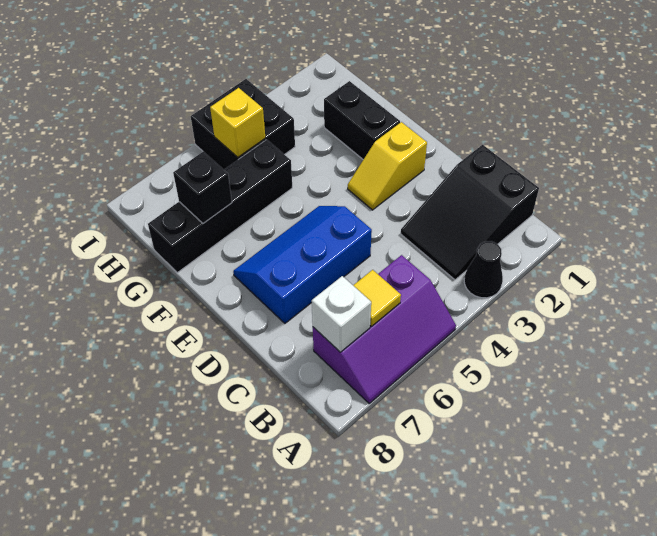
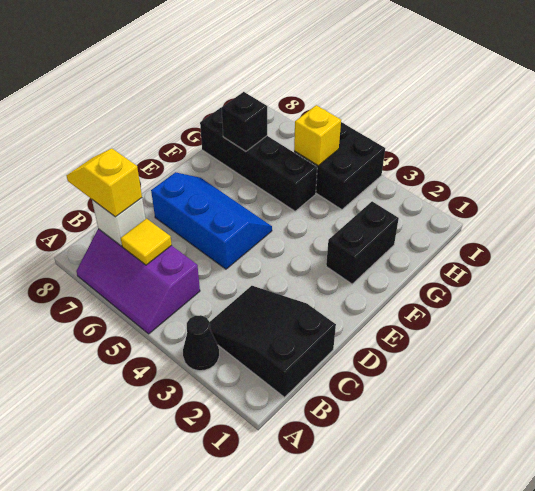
yellow slope E2:E3 level 1 top 2 -> yellow slope B7:B8 level 3 top 7

